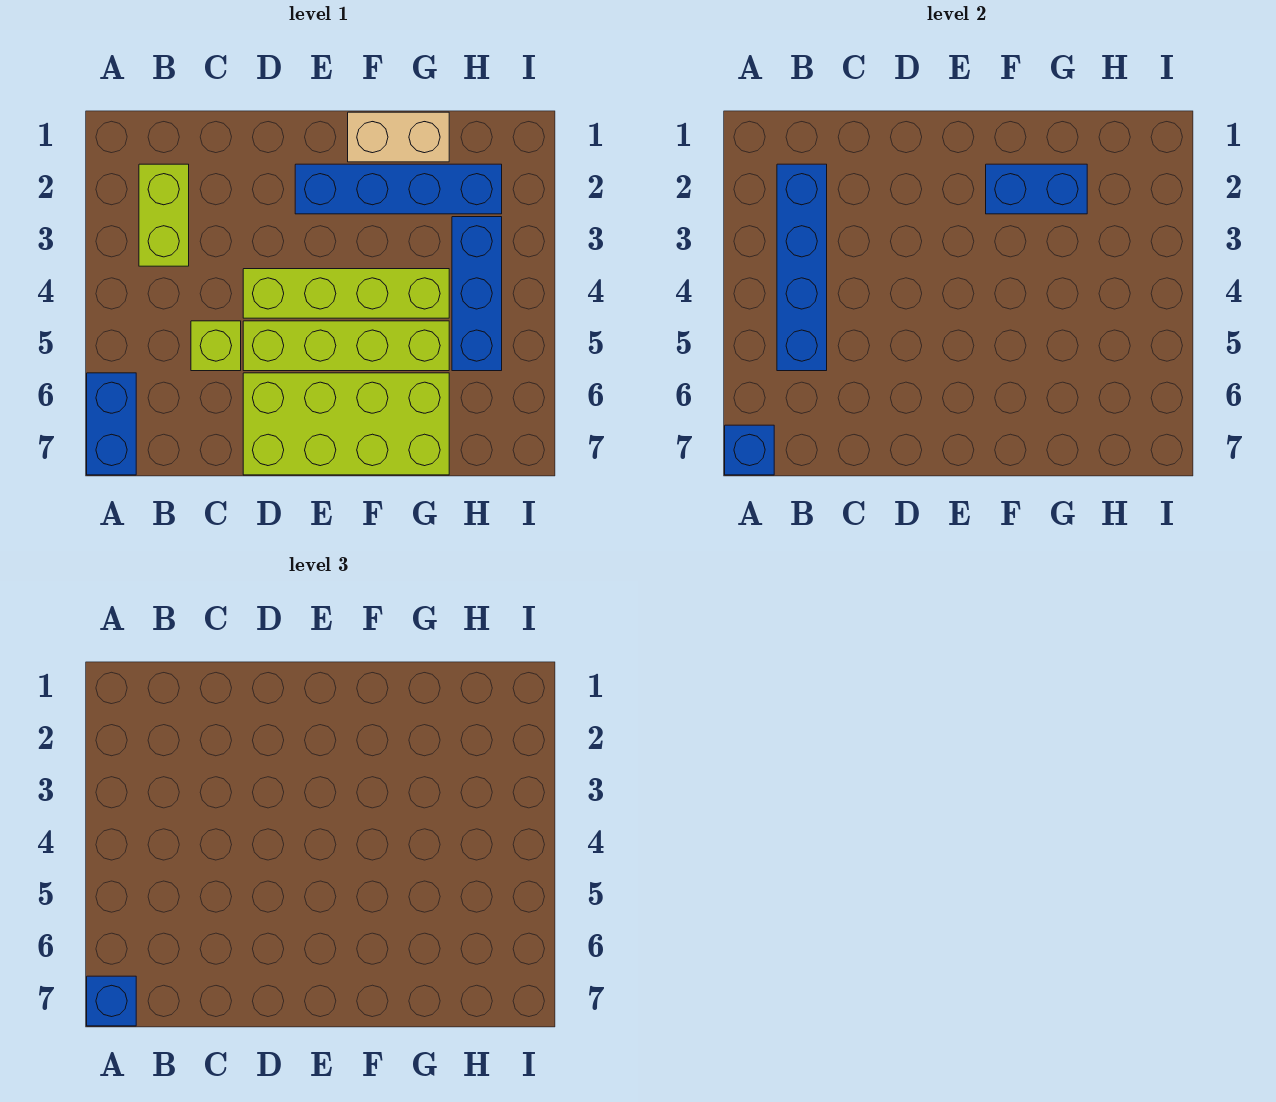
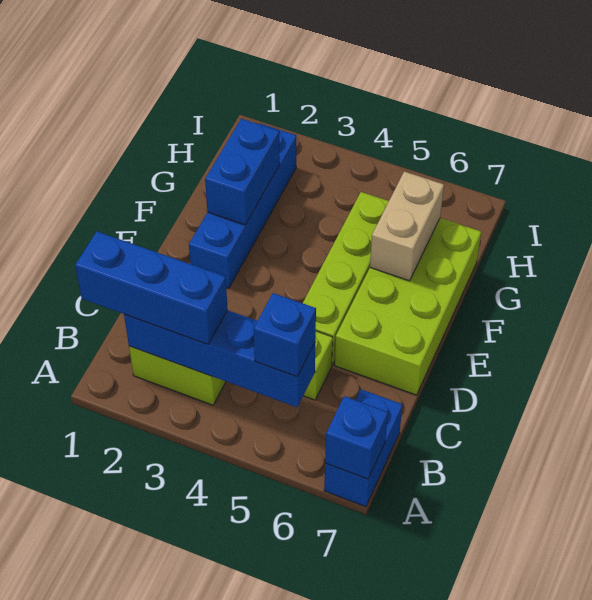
blue brick A6:A7 level 1 -> blue brick A7:B7 level 1
blue brick A7 level 3 -> blue brick B5 level 3
lime brick D4:G4 level 1 -> none
tan brick F1:G1 level 1 -> tan brick F6:G6 level 2
blue brick H3:H5 level 1 -> blue brick B1:B3 level 3

